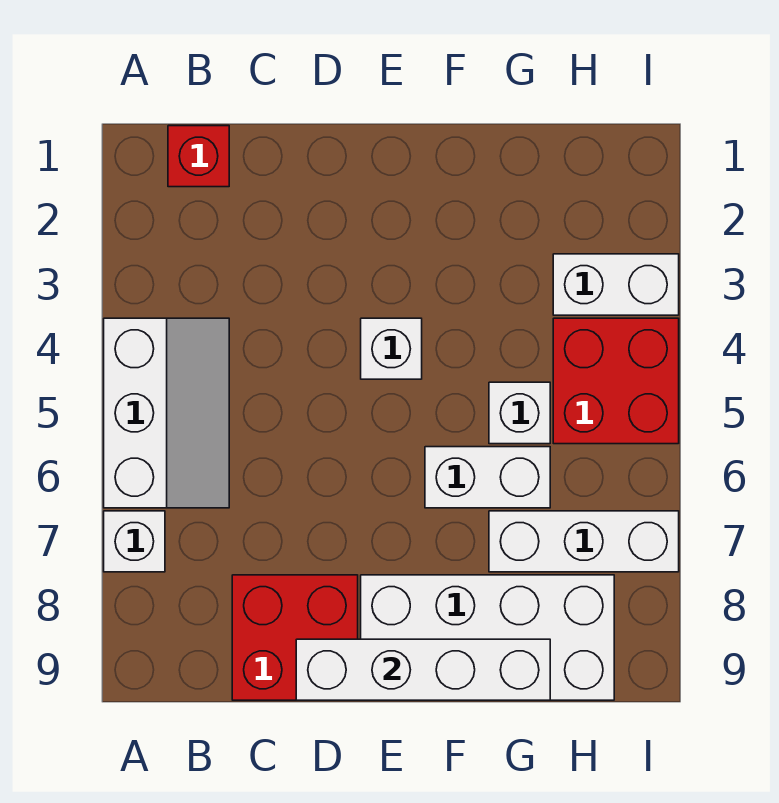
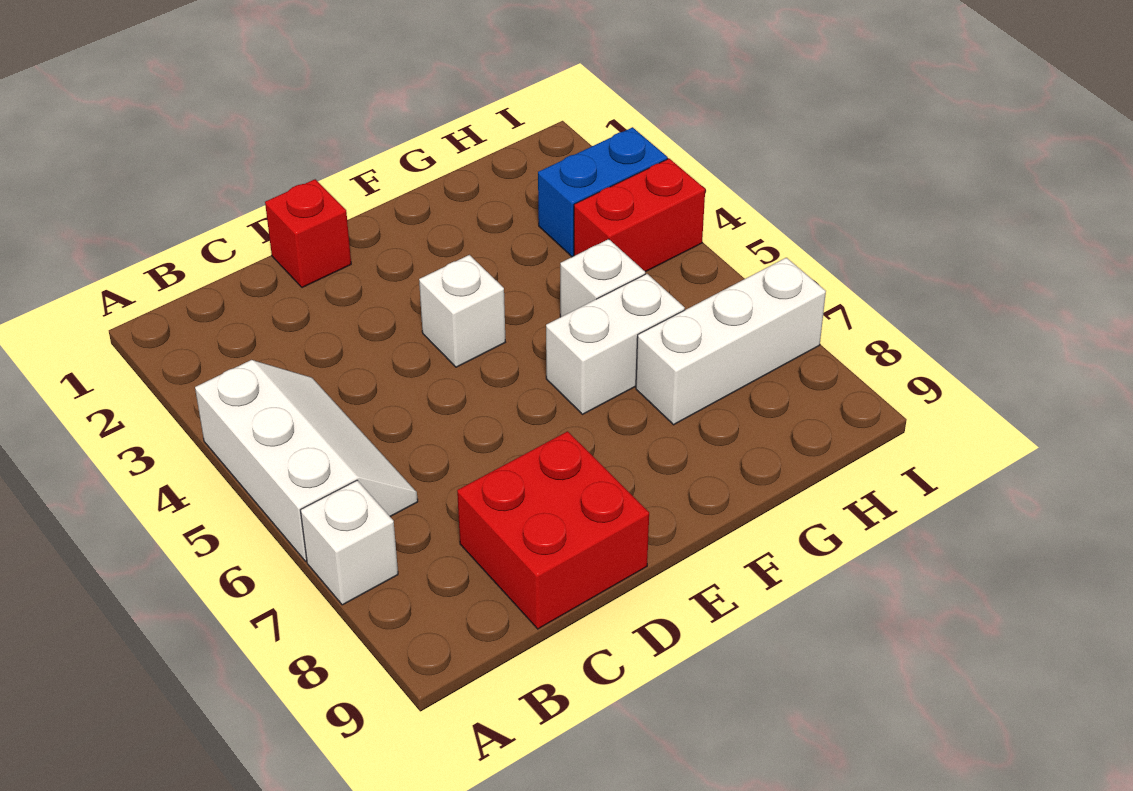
red brick B1 level 1 -> red brick D1 level 1
white brick D9:G9 level 2 -> none
white brick E8:H9 level 1 -> none
white brick H3:I3 level 1 -> blue brick H3:I3 level 1
red brick H4:I5 level 1 -> red brick H4:I4 level 1

